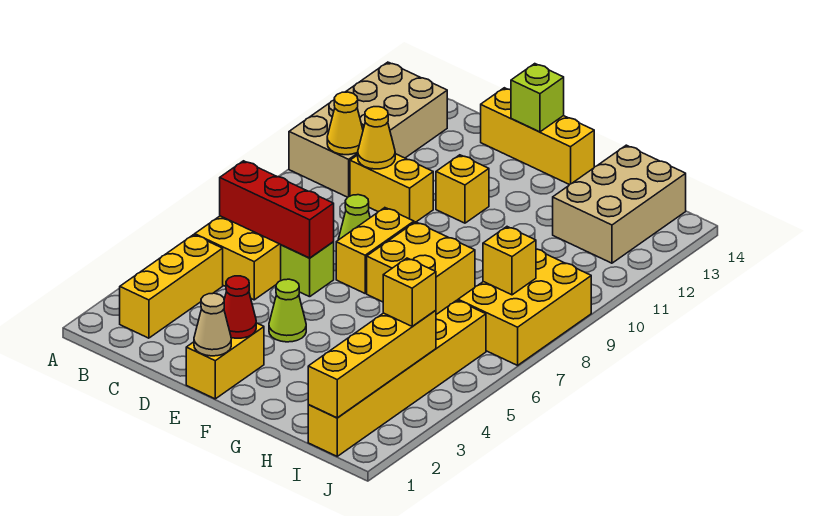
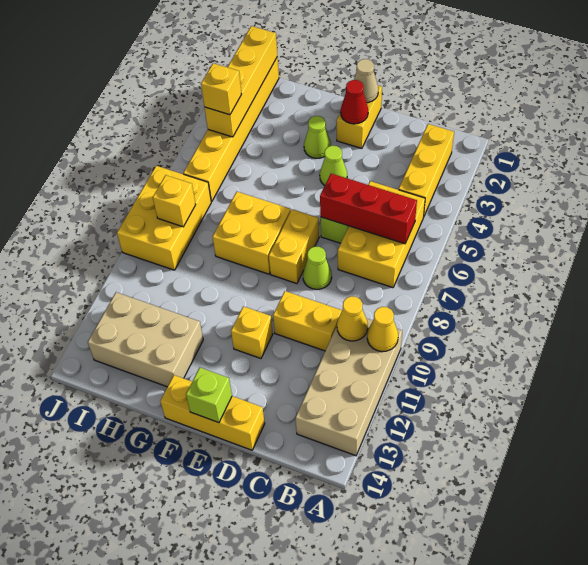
yellow cone C10 level 2 -> yellow cone A10 level 2
none -> lime cone F3 level 1
tan brick H12:I14 level 1 -> tan brick G12:I13 level 1

